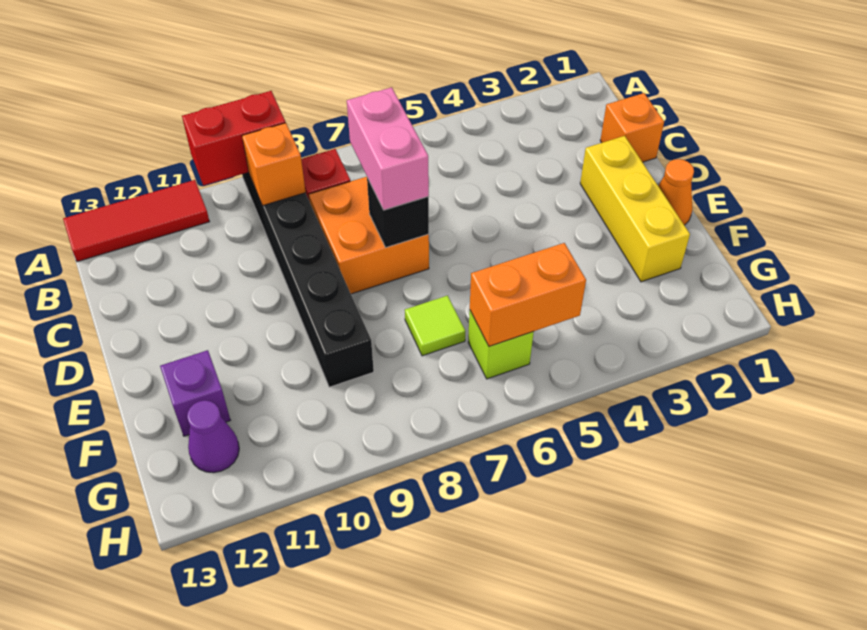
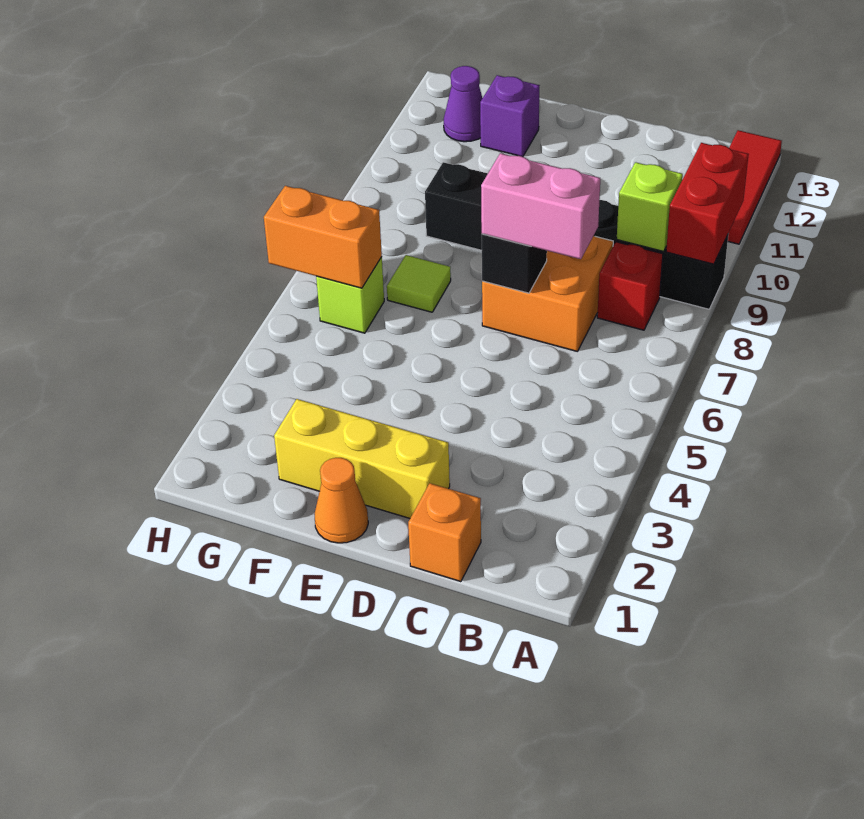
orange brick B9 level 2 -> lime brick B9 level 2
orange brick G5:G6 level 2 -> orange brick G6:H6 level 2

